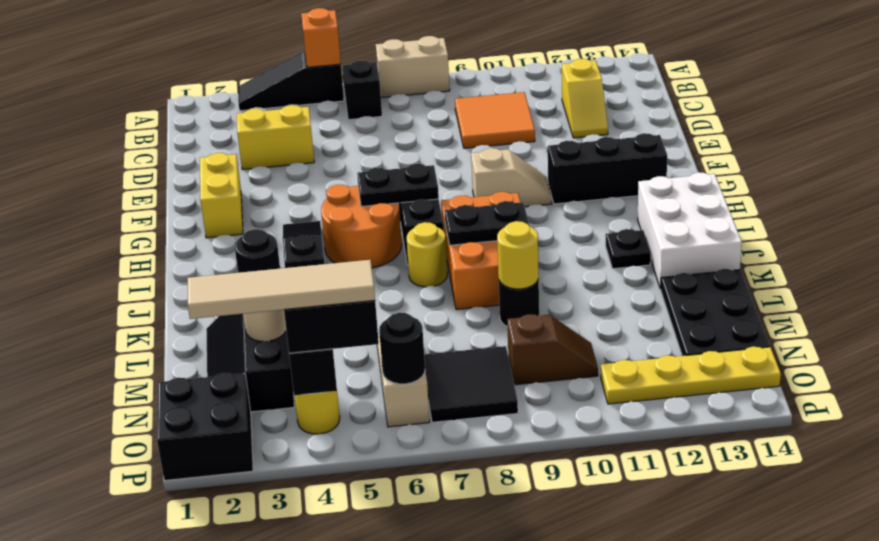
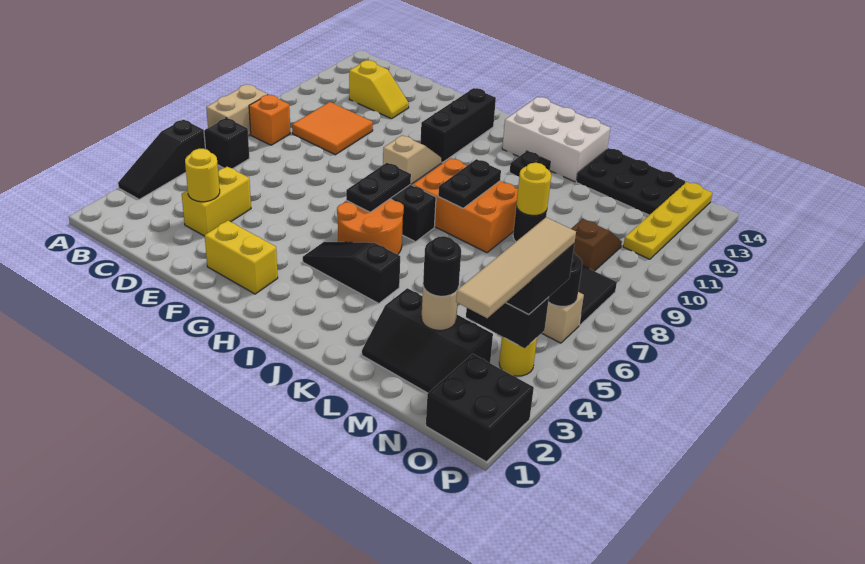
orange brick A5 level 2 -> orange brick B8 level 1
yellow round brick J7 level 1 -> yellow round brick D3 level 2

